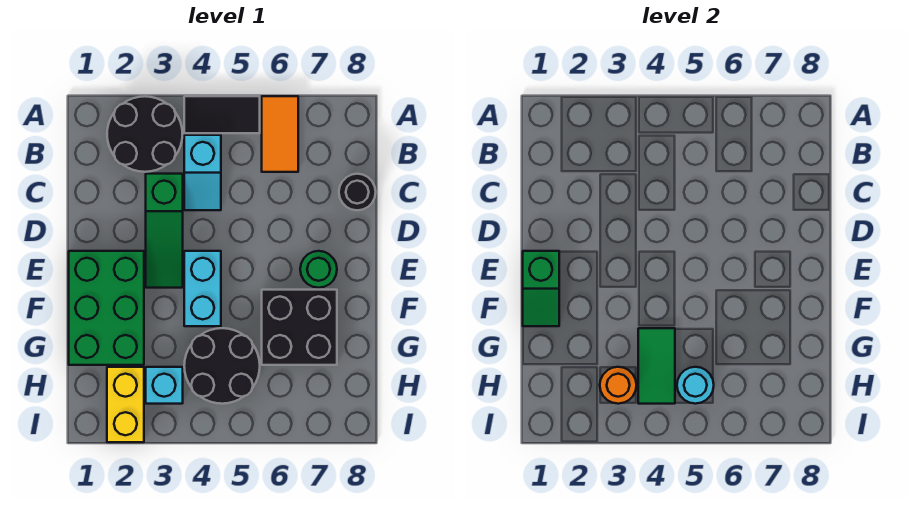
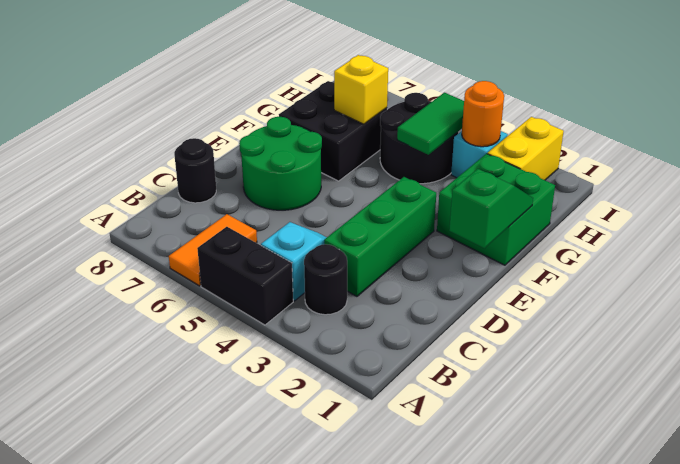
black round brick A2:B3 level 1 -> black round brick B3 level 1
black tile A4:A5 level 1 -> black brick A4:A5 level 1
green slope C3:E3 level 1 top C -> green brick C3:E3 level 1
green brick E1:G2 level 1 -> green brick F1:G2 level 1
cyan brick E4:F4 level 1 -> none
green round brick E7 level 1 -> green round brick D6:E7 level 1
none -> yellow brick G6 level 2
cyan round brick H5 level 2 -> none

